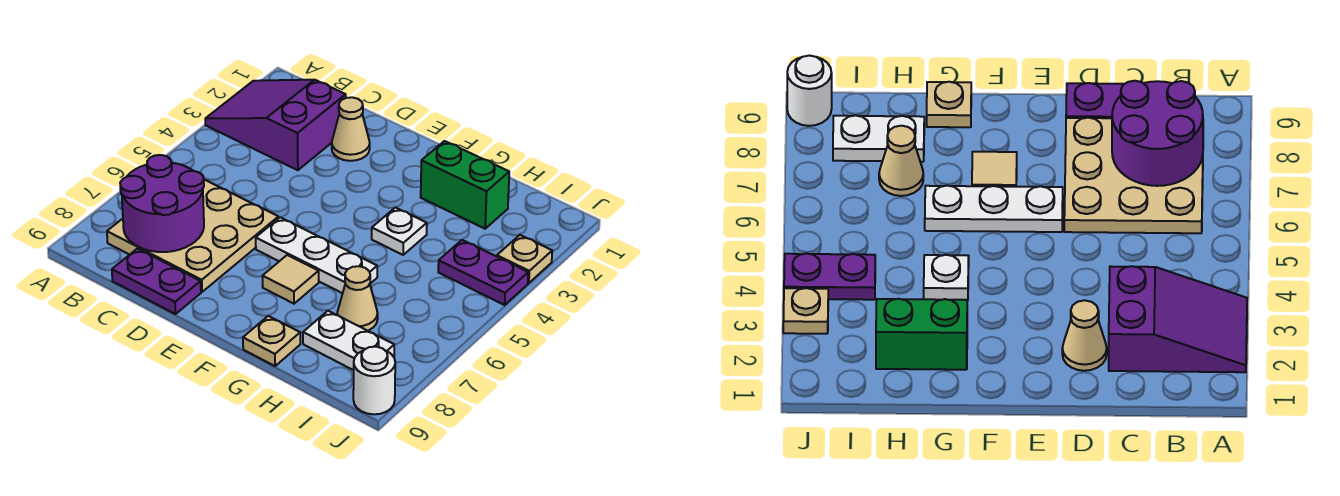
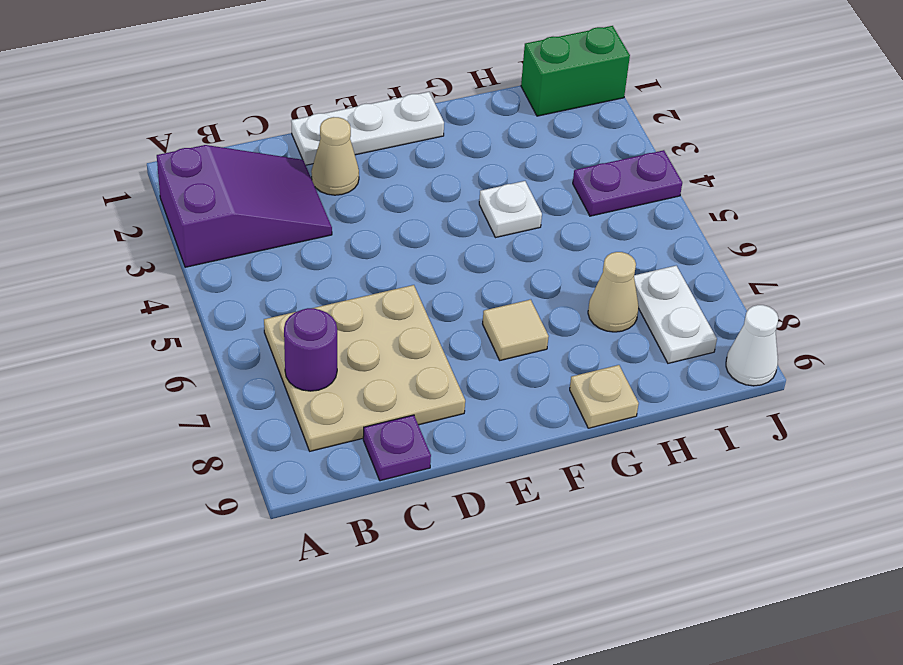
purple slope A2:C3 level 1 top C -> purple slope A2:C3 level 1 top A
purple round brick B7:C8 level 2 -> purple round brick B7 level 2
purple plate C9:D9 level 1 -> purple plate C9 level 1
white plate E6:G6 level 1 -> white plate D1:F1 level 1
green brick G2:H2 level 1 -> green brick I1:J1 level 1
white plate H8:I8 level 1 -> white plate I7:I8 level 1
tan plate J3 level 1 -> none
white round brick J9 level 1 -> white cone J9 level 1

